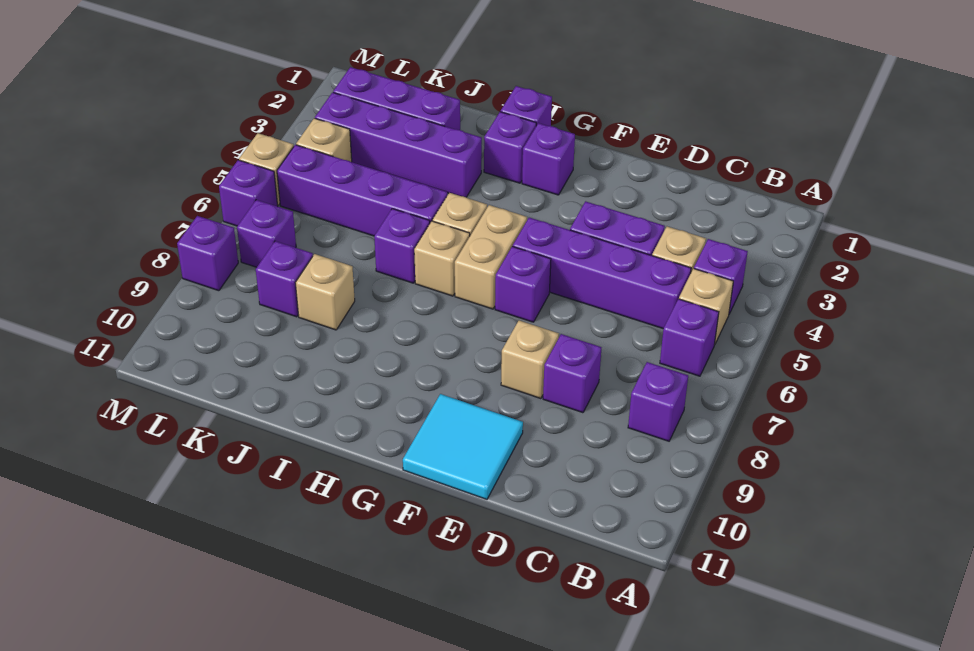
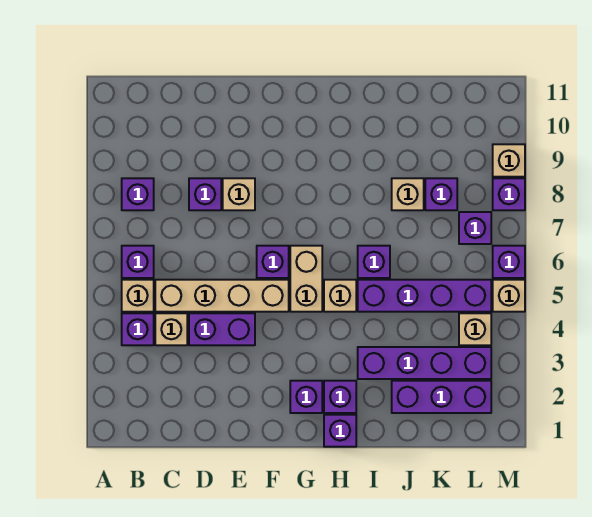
purple brick C5:F5 level 1 -> tan brick C5:F5 level 1
cyan tile E10:F11 level 1 -> none
tan brick H6 level 1 -> tan brick M9 level 1

